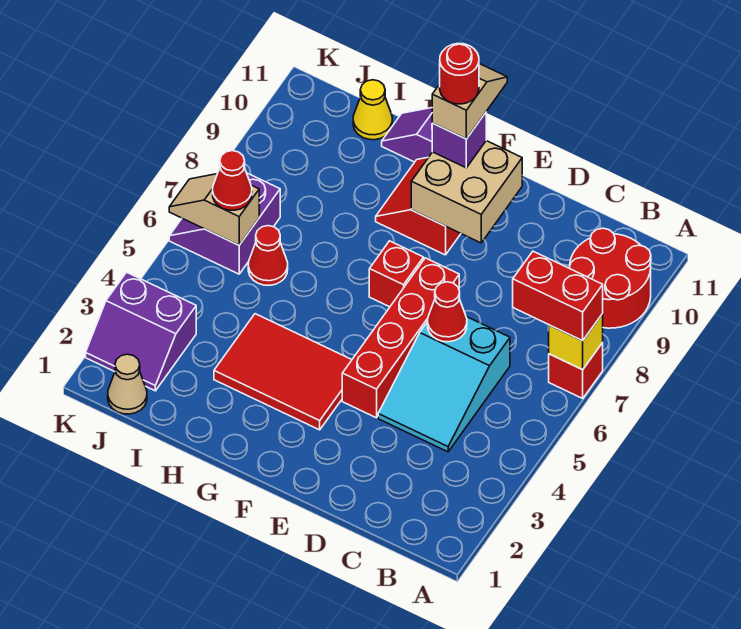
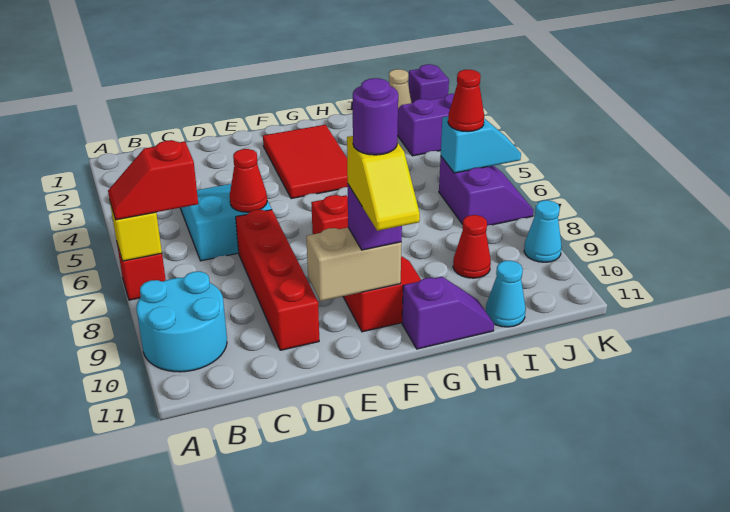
red brick A7:B7 level 3 -> red slope A7:B7 level 3 top B
red round brick A9:B10 level 1 -> cyan round brick A9:B10 level 1
red brick E4:E7 level 1 -> red brick D7:D10 level 1
tan brick E9:F10 level 2 -> tan brick E10:F10 level 2
red tile F3:H4 level 1 -> red tile F2:G4 level 1
tan slope F10:F11 level 4 top 10 -> yellow slope F10:F11 level 4 top 10
red round brick F10 level 5 -> purple round brick F10 level 5
red cone I6 level 1 -> red cone I9 level 1
yellow cone I11 level 1 -> cyan cone I11 level 1
tan slope J6:K6 level 2 top J -> cyan slope J6:K6 level 2 top J
none -> purple brick K1 level 1
none -> cyan cone K9 level 1

